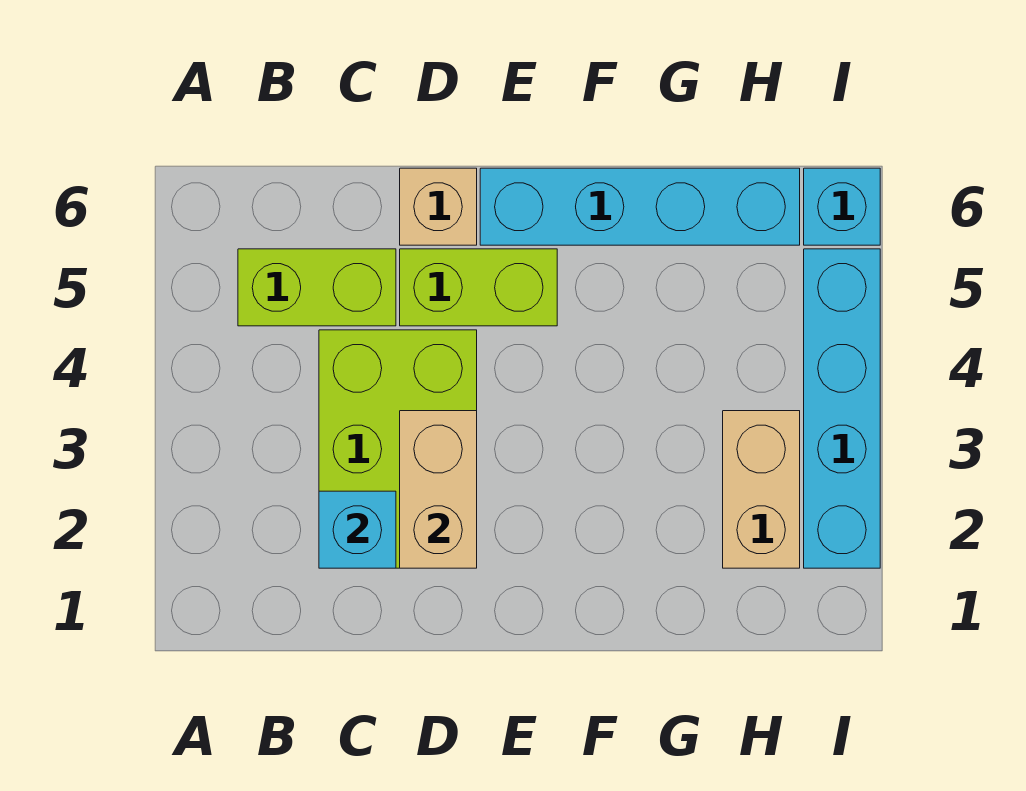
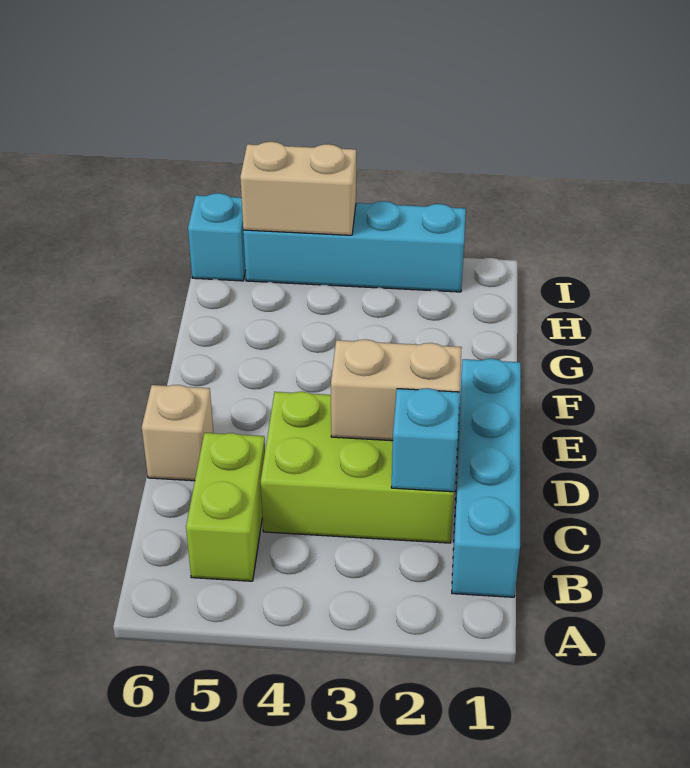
lime brick D5:E5 level 1 -> none
cyan brick E6:H6 level 1 -> cyan brick B1:E1 level 1
tan brick H2:H3 level 1 -> tan brick I4:I5 level 2

